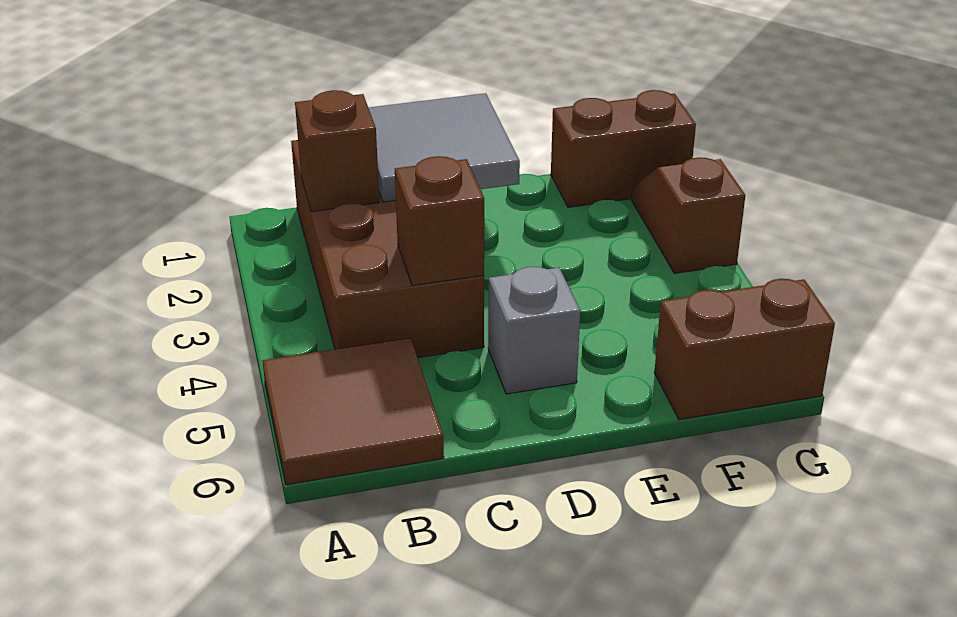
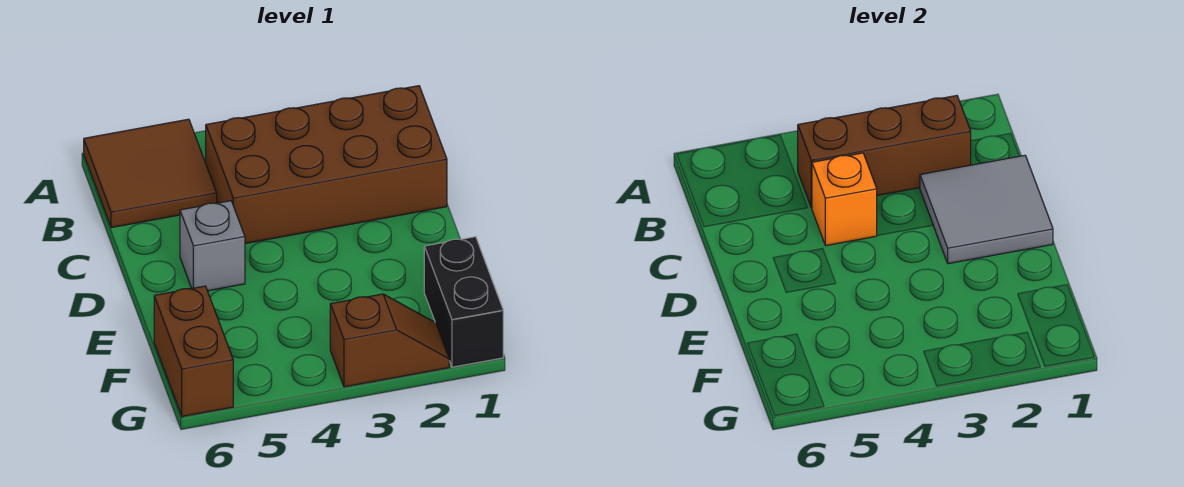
brown brick B2 level 2 -> brown brick B2:B4 level 2
brown brick C4 level 2 -> orange brick C4 level 2
brown brick F1:G1 level 1 -> black brick F1:G1 level 1

